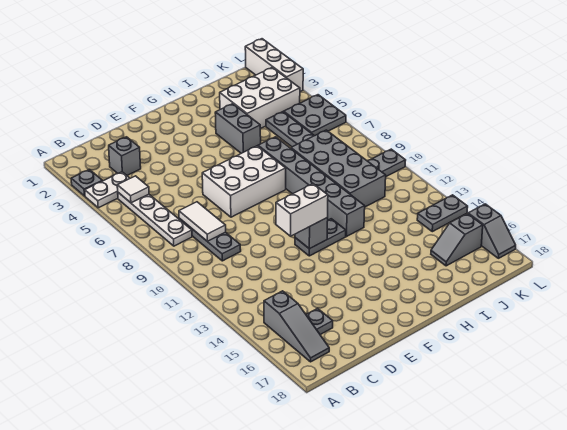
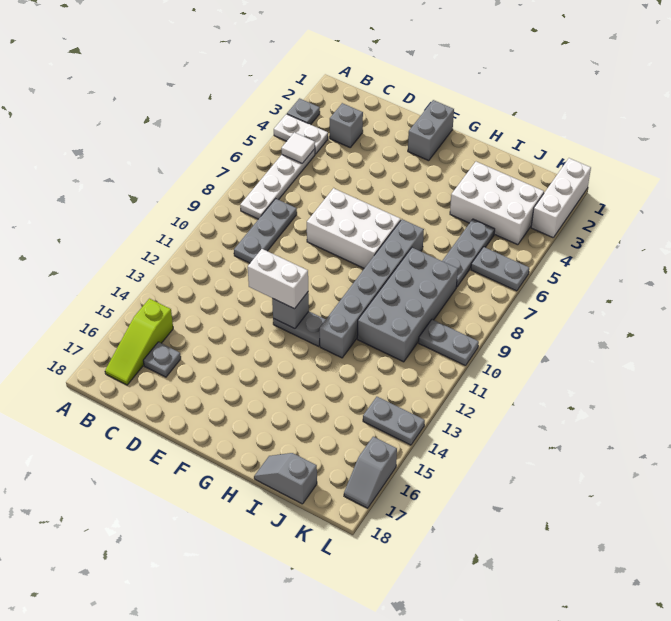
grey slope B15:B17 level 1 top 15 -> lime slope B15:B17 level 1 top 15
white tile C8:C9 level 2 -> none
grey brick H4:H5 level 1 -> grey brick F1:F2 level 1
grey slope J16:K16 level 1 top K -> grey slope I18:J18 level 1 top J
grey plate K5:L6 level 1 -> grey plate K6:L6 level 1

